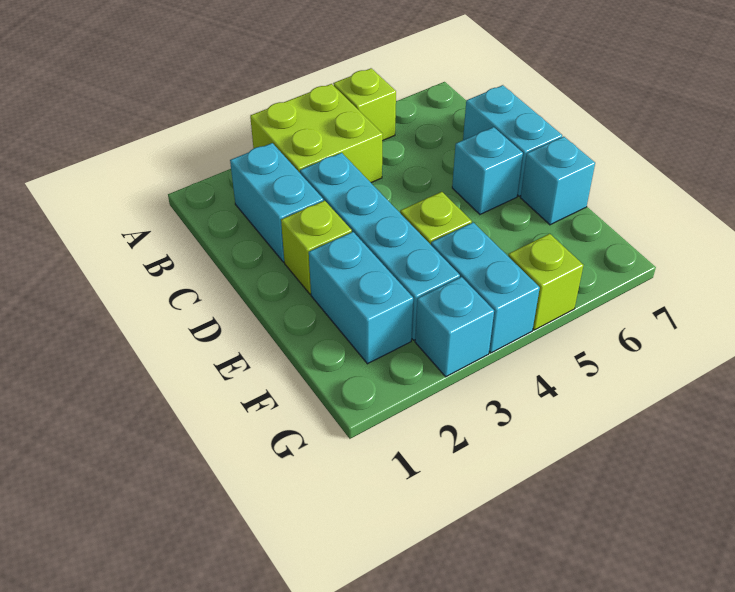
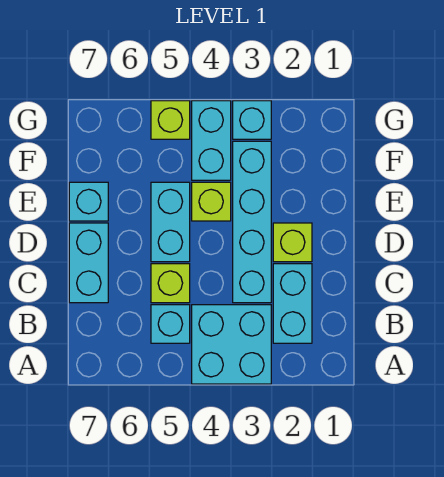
lime brick A3:B4 level 1 -> cyan brick A3:B4 level 1
lime brick A5 level 1 -> lime brick C5 level 1
cyan brick D6 level 1 -> cyan brick B5 level 1
cyan brick E2:F2 level 1 -> cyan brick D5:E5 level 1

